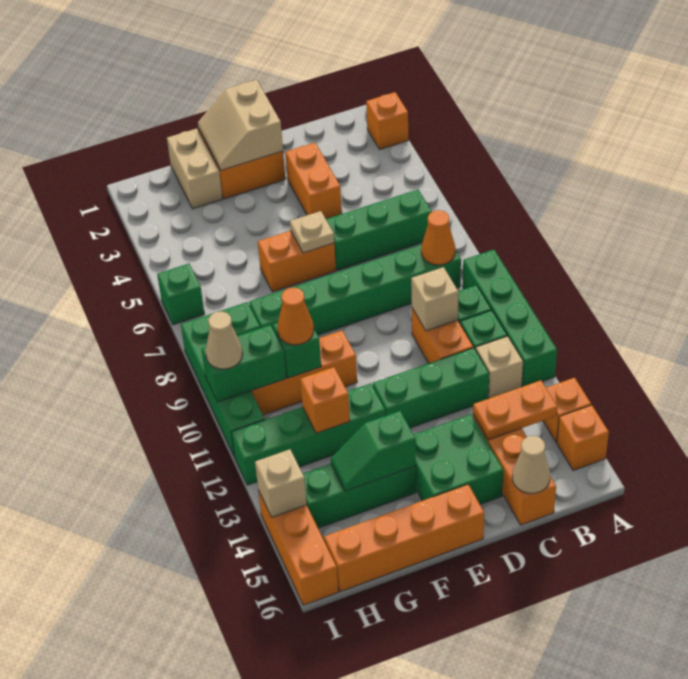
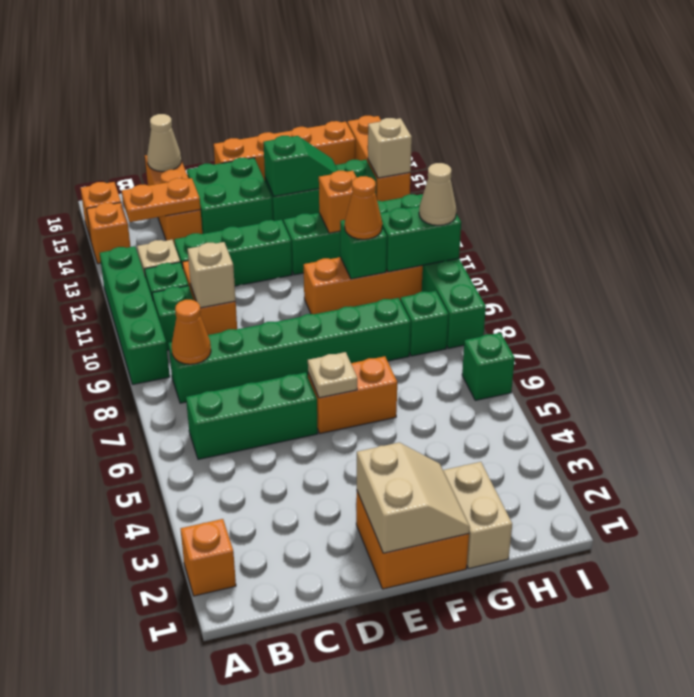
orange brick D3:D4 level 1 -> none

